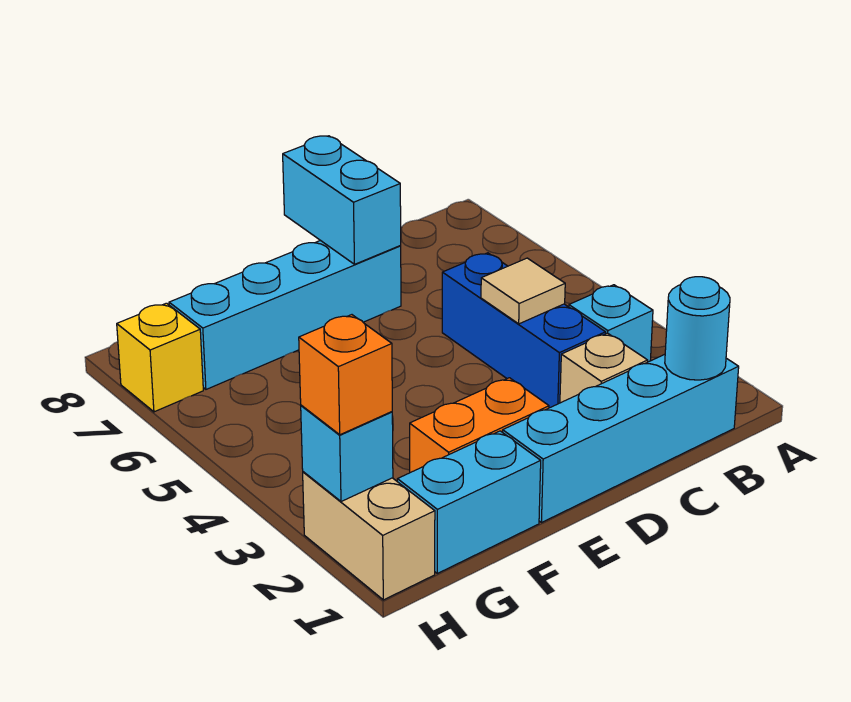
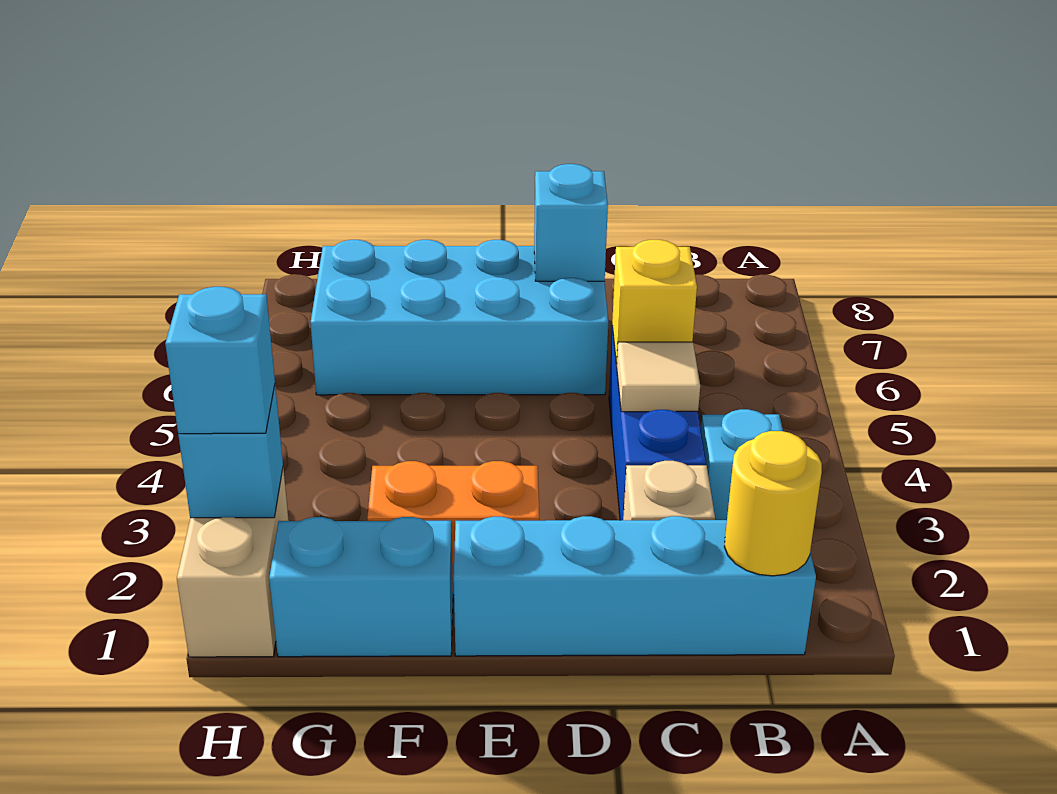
cyan round brick B1 level 2 -> yellow round brick B1 level 2
cyan brick D7:G7 level 1 -> cyan brick D6:G7 level 1
cyan brick D7:D8 level 2 -> cyan brick D7 level 2
orange brick H2 level 3 -> cyan brick H2 level 3
yellow brick H7 level 1 -> yellow brick C5 level 2

